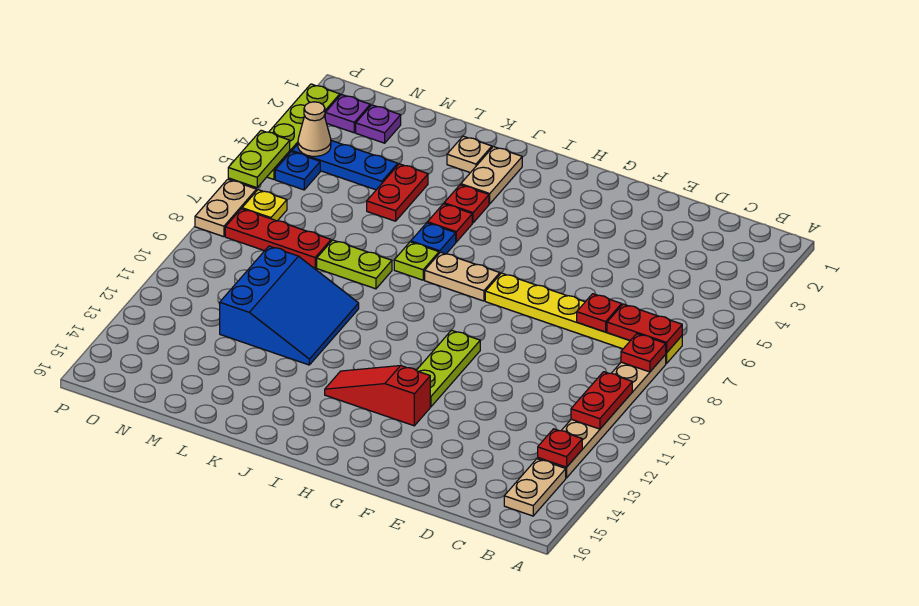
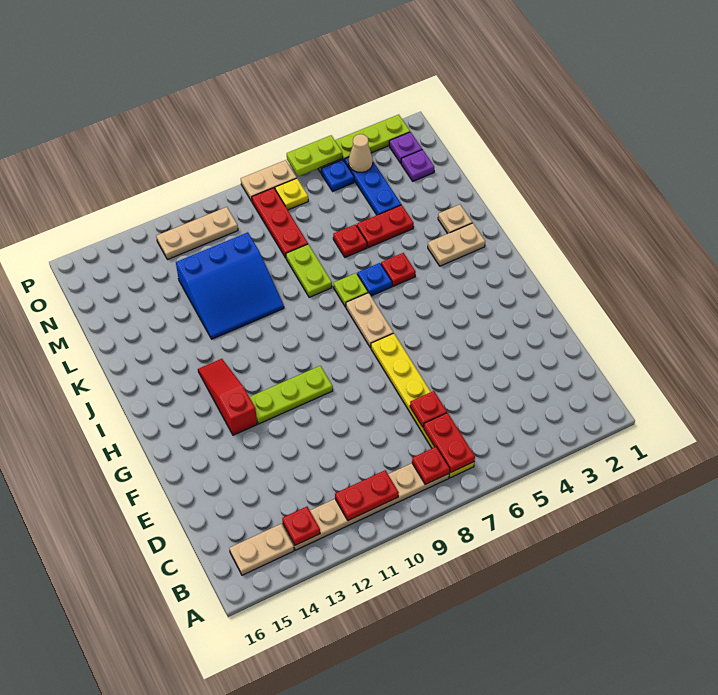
red plate J4 level 1 -> red plate L6 level 1
none -> tan plate O10:O12 level 1

